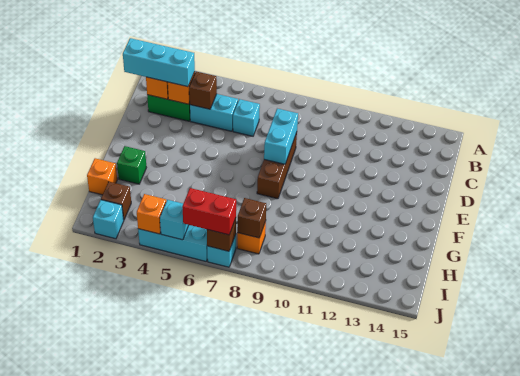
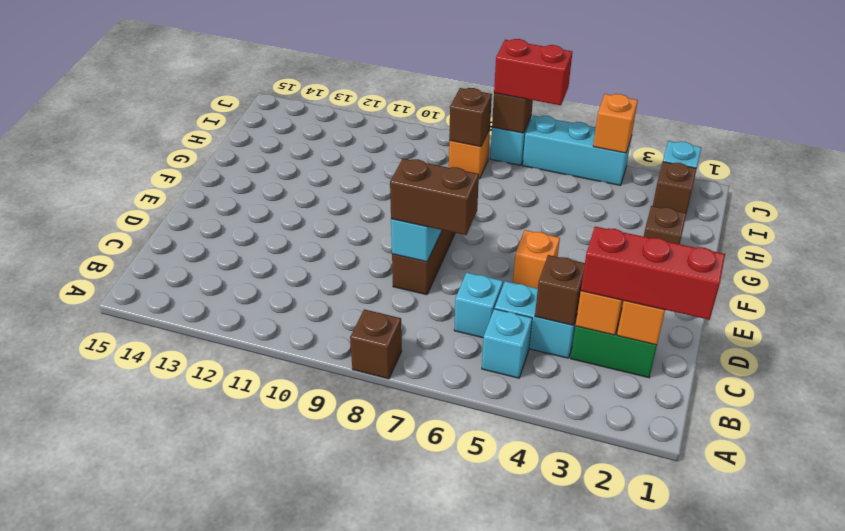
none -> brown brick A8 level 1
cyan brick C1:C3 level 3 -> red brick C1:C3 level 3
none -> brown brick D7:D8 level 3
green brick G2 level 1 -> brown brick G2 level 1
orange brick H1 level 1 -> orange brick E5 level 1
cyan brick J5 level 2 -> cyan brick B5 level 1

